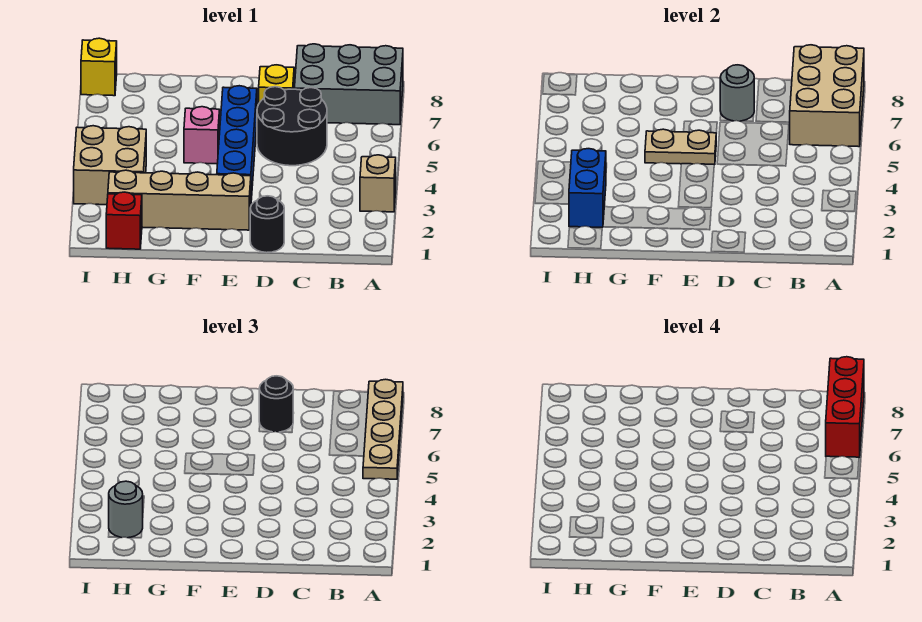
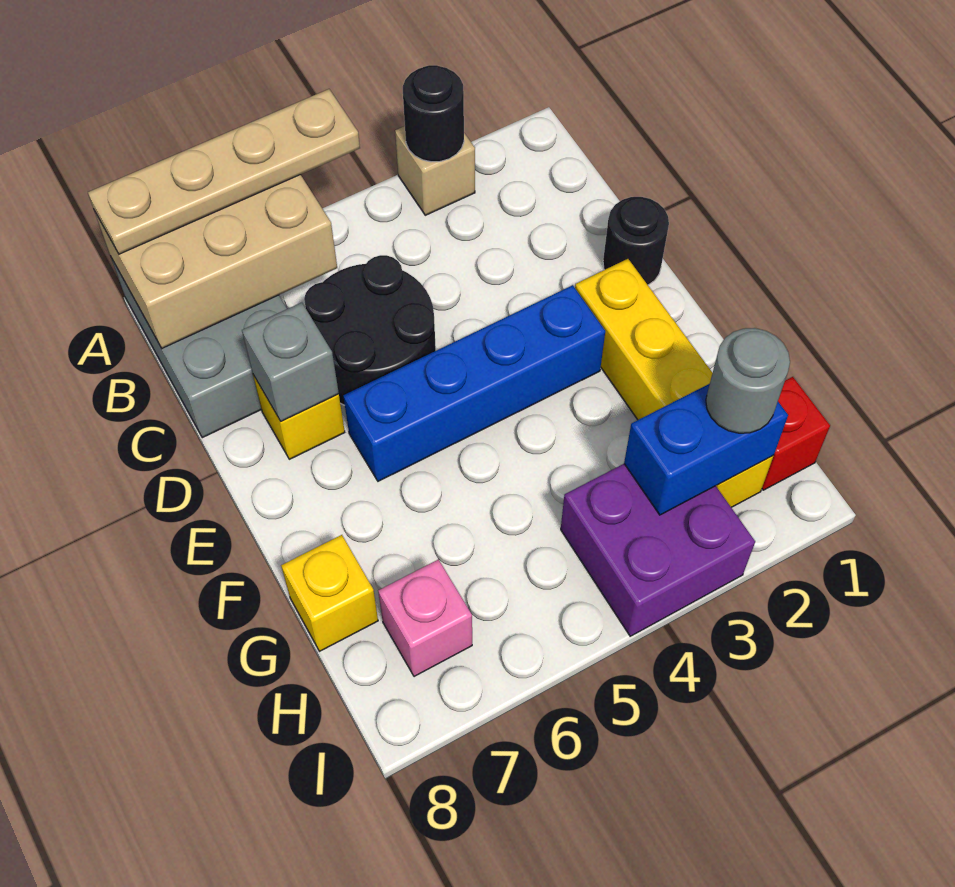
red brick A6:A8 level 4 -> none
grey round brick D7 level 2 -> grey brick D7 level 2
black round brick D7 level 3 -> black round brick A3 level 2
tan brick E2:H2 level 1 -> yellow brick E2:H2 level 1
tan plate E5:F5 level 2 -> none
pink brick F5 level 1 -> pink brick H7 level 1
tan brick H3:I4 level 1 -> purple brick H3:I4 level 1
yellow brick I8 level 1 -> yellow brick G8 level 1

